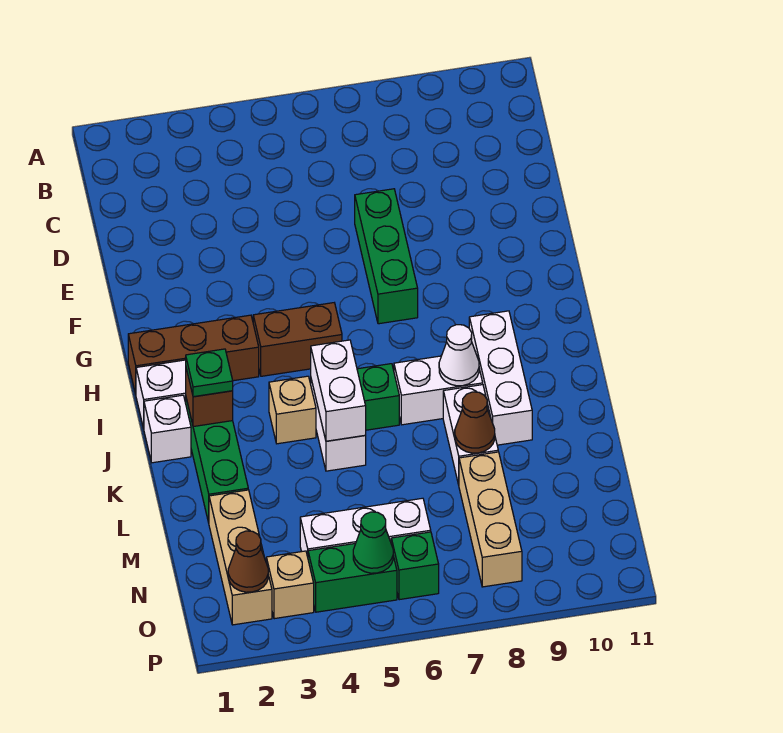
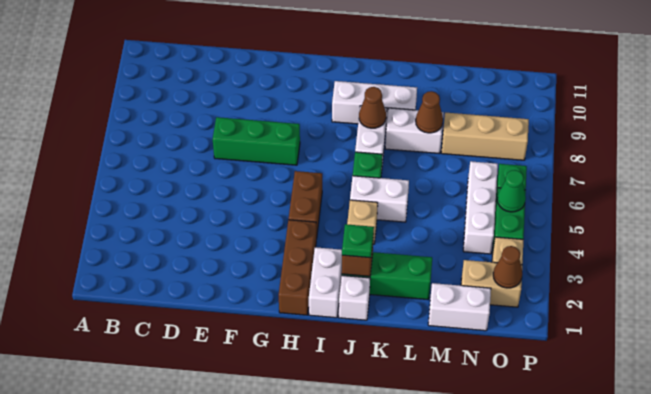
white brick J5:K5 level 2 -> white brick M1:N1 level 1
white cone J8 level 2 -> brown cone J8 level 2
tan brick M2:O2 level 1 -> tan brick N2:O2 level 1

